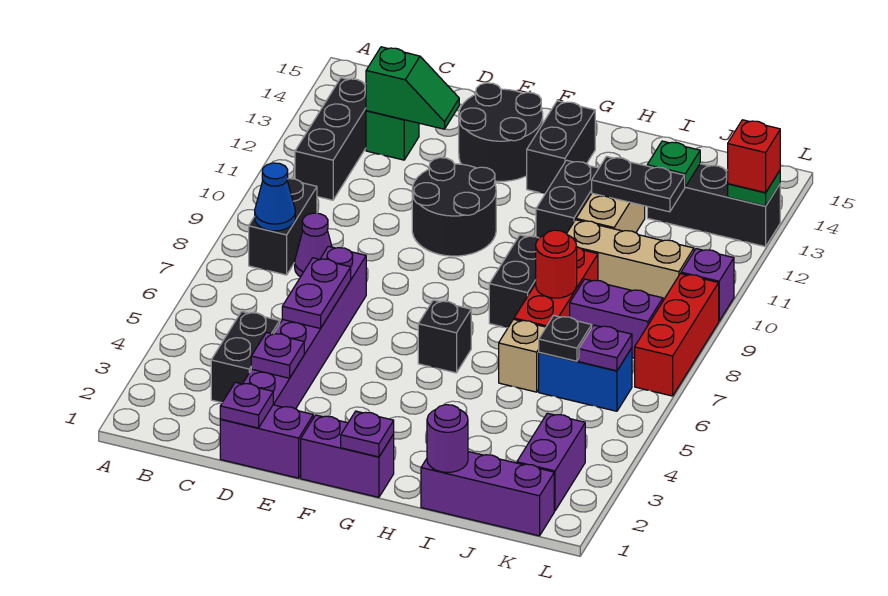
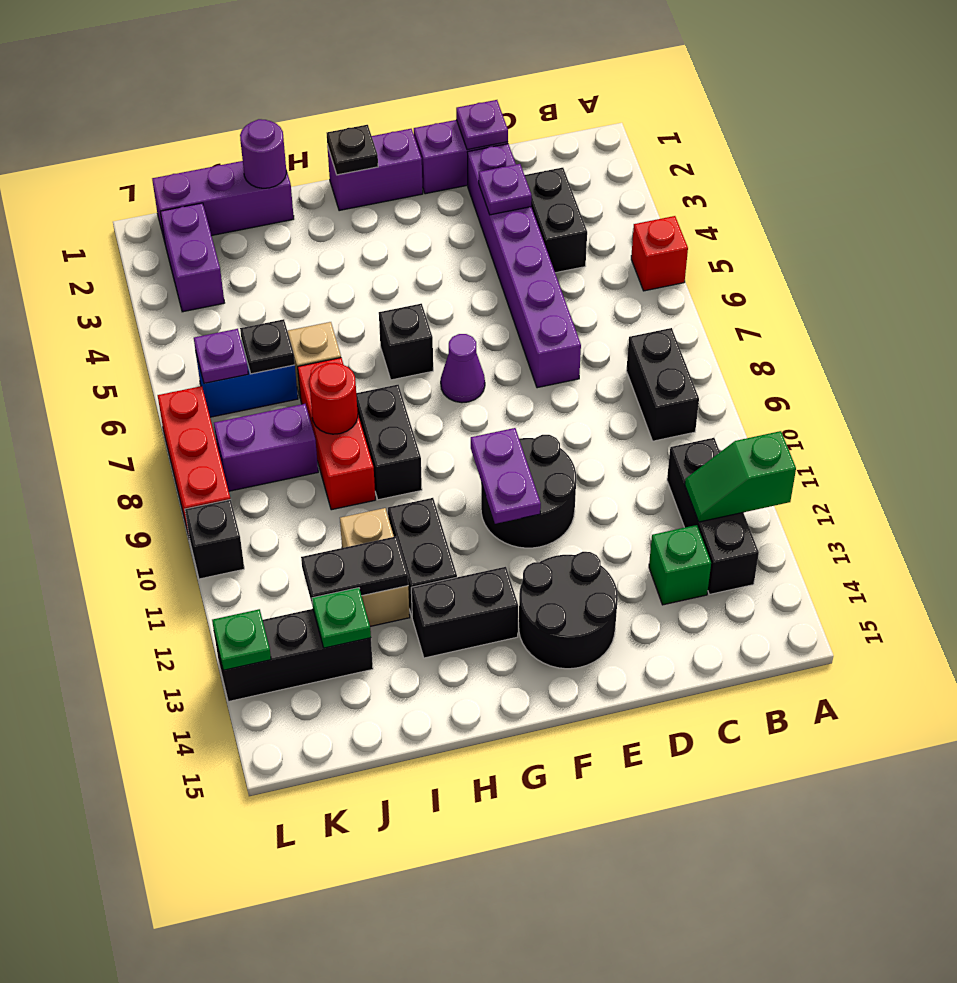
blue cone B8 level 2 -> none
purple cone C8 level 1 -> purple cone F7 level 1
green slope C13:D13 level 2 top C -> green slope A12:B12 level 2 top A
purple plate D5:D6 level 2 -> purple plate F10:F11 level 2
purple plate G1 level 2 -> black plate G1 level 2
black brick G13:G14 level 1 -> black brick G13:H13 level 1
tan brick I10:K10 level 1 -> none
purple brick L10 level 1 -> black brick L10 level 1
red brick L13 level 3 -> red brick A5 level 1

